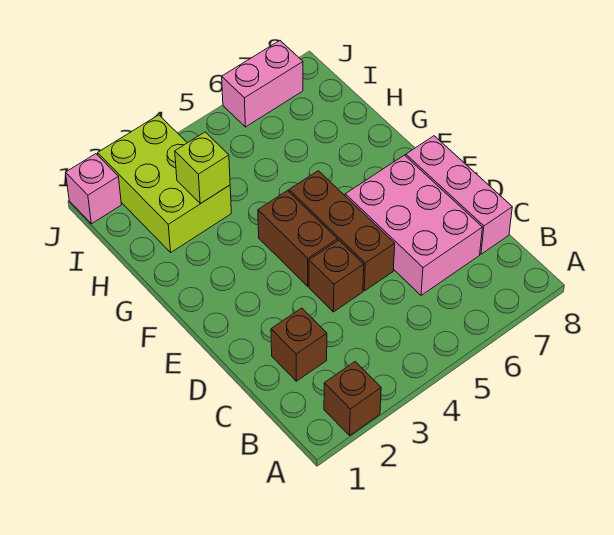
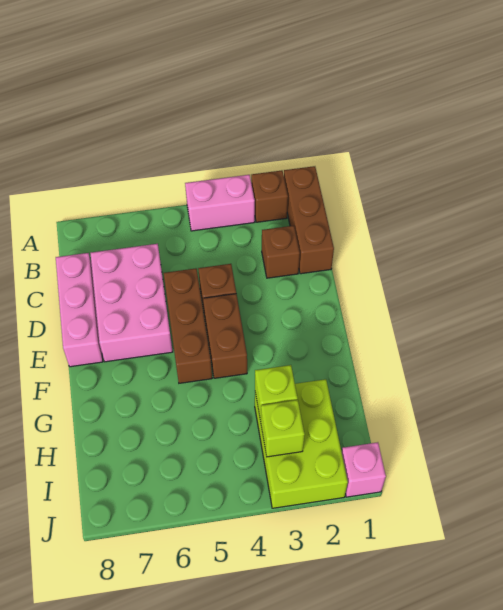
none -> brown brick A1:C1 level 1
none -> lime brick I3 level 2
pink brick J6:J7 level 1 -> pink brick A3:A4 level 1

